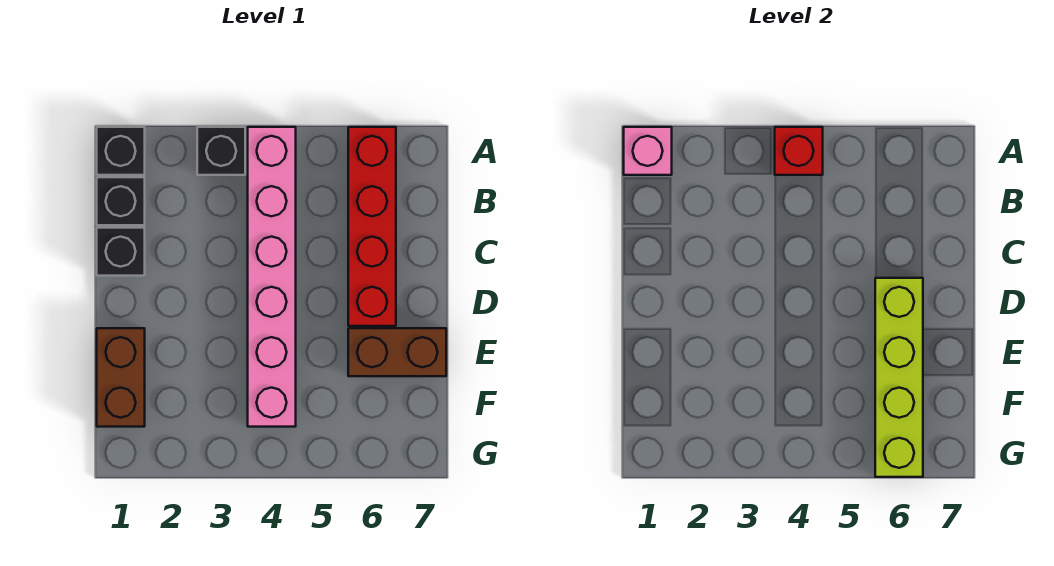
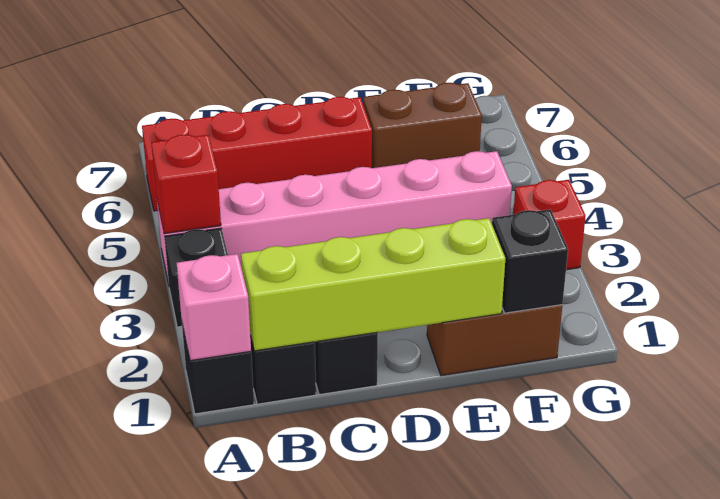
lime brick D6:G6 level 2 -> lime brick B1:E1 level 2
brown brick E6:E7 level 1 -> brown brick E6:F6 level 1
none -> black brick F1 level 2
none -> red brick G3 level 1

